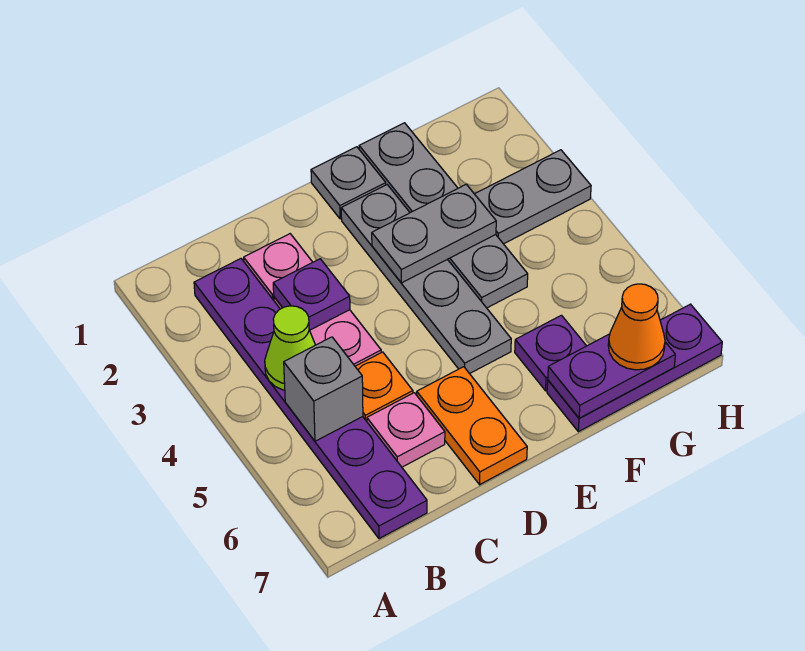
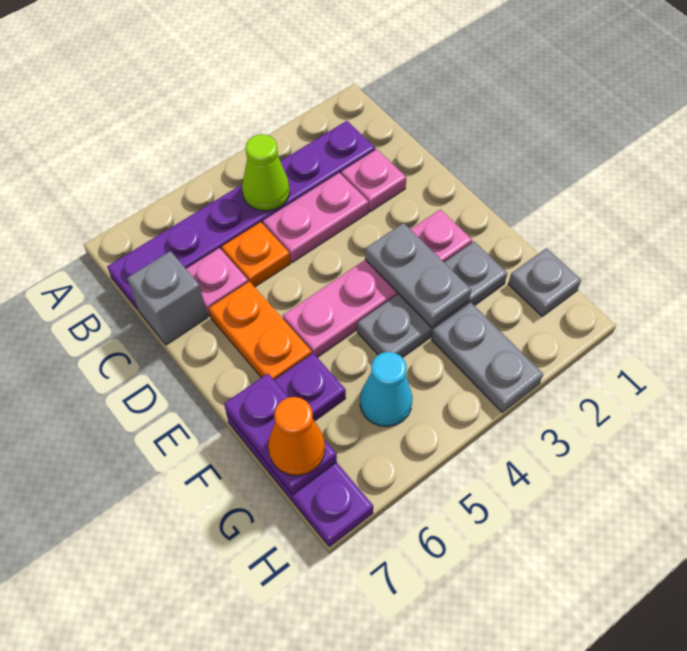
grey brick B5 level 2 -> grey brick C7 level 1
purple plate C3 level 2 -> none
orange plate D6:D7 level 1 -> orange plate D6:E6 level 1
grey plate E1 level 1 -> grey plate G1 level 1
grey plate E2:E5 level 1 -> pink plate E2:E5 level 1
grey plate F1:F4 level 1 -> grey plate F2:F4 level 1
none -> cyan cone G5 level 1

